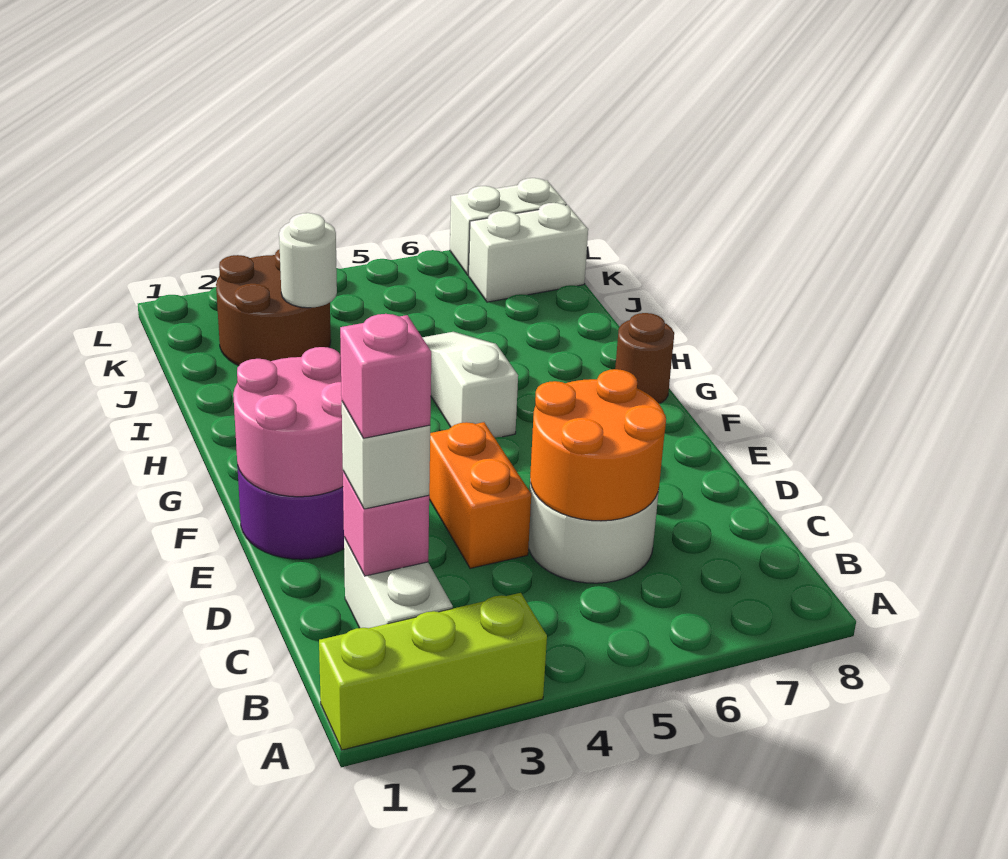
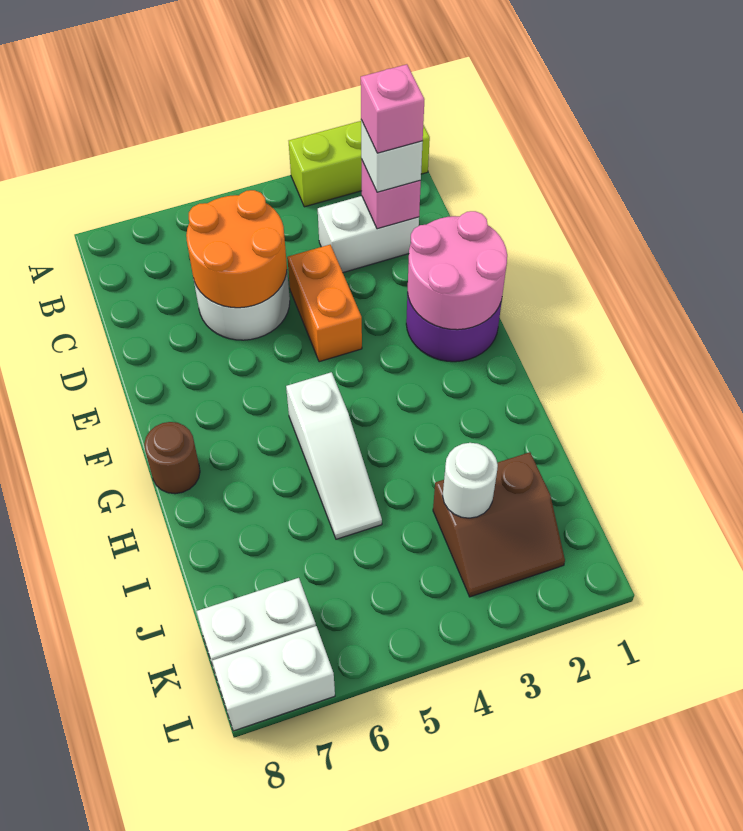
white brick B2:C2 level 1 -> white brick C2:C3 level 1
brown round brick J2:K3 level 1 -> brown slope J2:K3 level 1 top J

